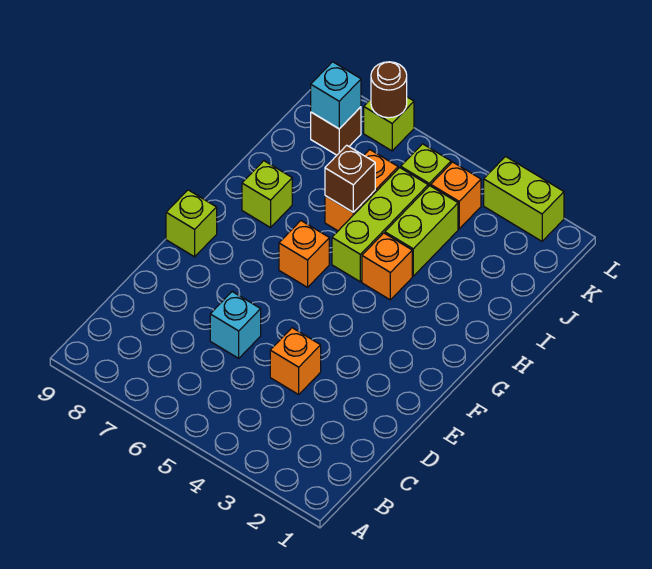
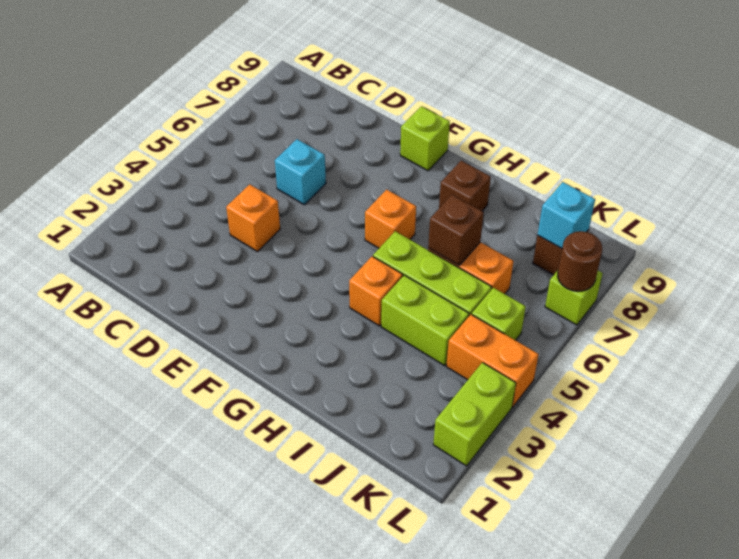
lime brick H8 level 1 -> brown brick H8 level 1
orange brick K4 level 1 -> orange brick K4:L4 level 1

